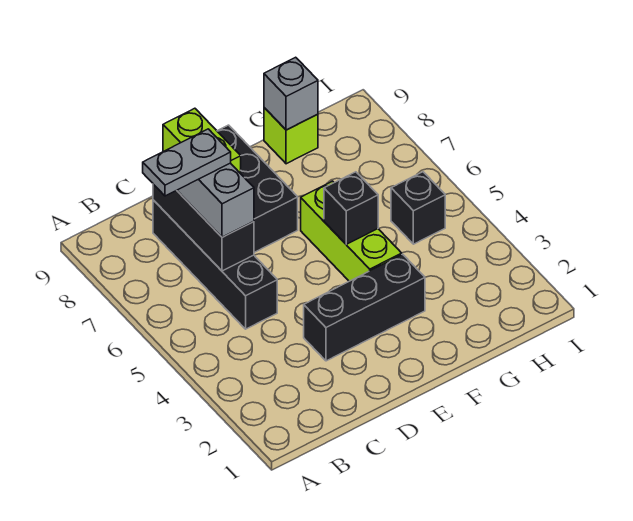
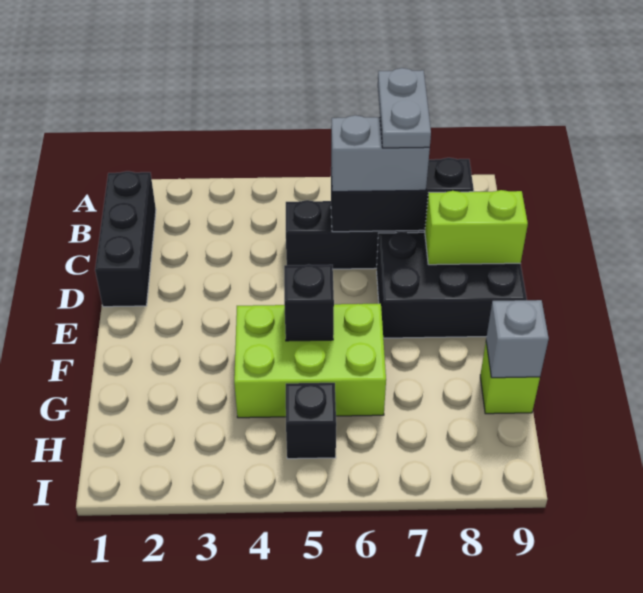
black brick D3:F3 level 1 -> black brick B1:D1 level 1
lime brick F4:F6 level 1 -> lime brick F4:G6 level 1

